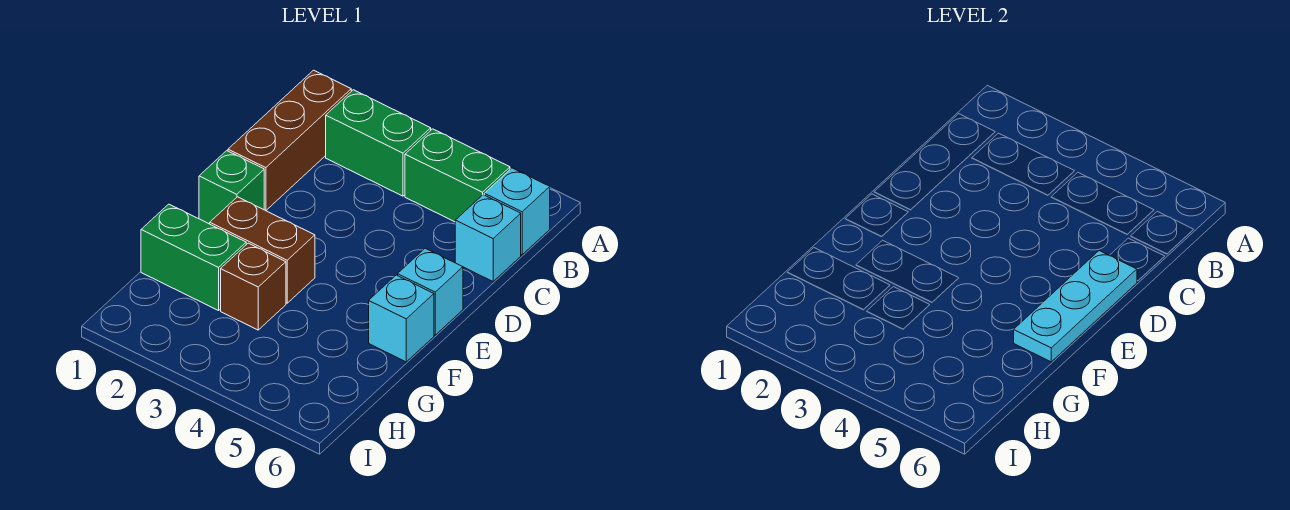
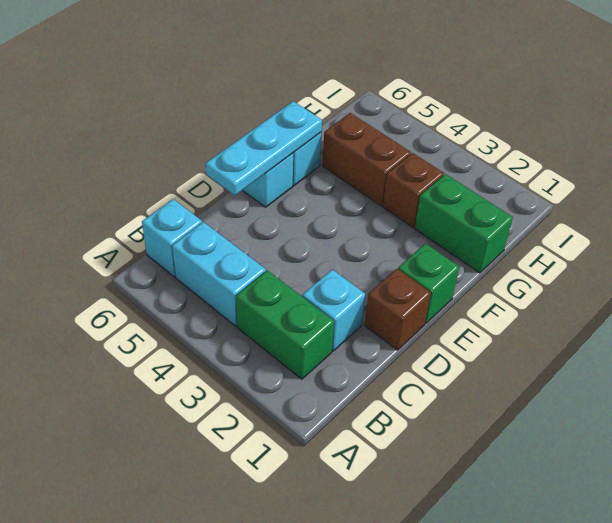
brown brick B1:D1 level 1 -> brown brick D1 level 1
green brick B4:B5 level 1 -> cyan brick B4:B5 level 1
cyan brick C6 level 1 -> cyan brick C2 level 1
brown brick F2:F3 level 1 -> brown brick G4:G5 level 1

